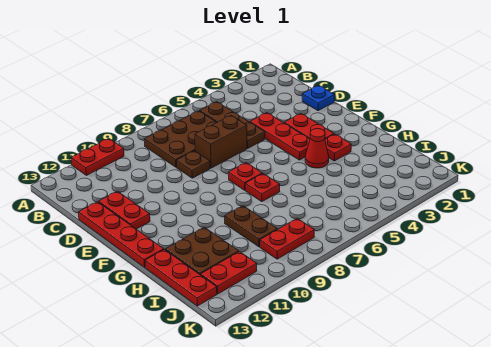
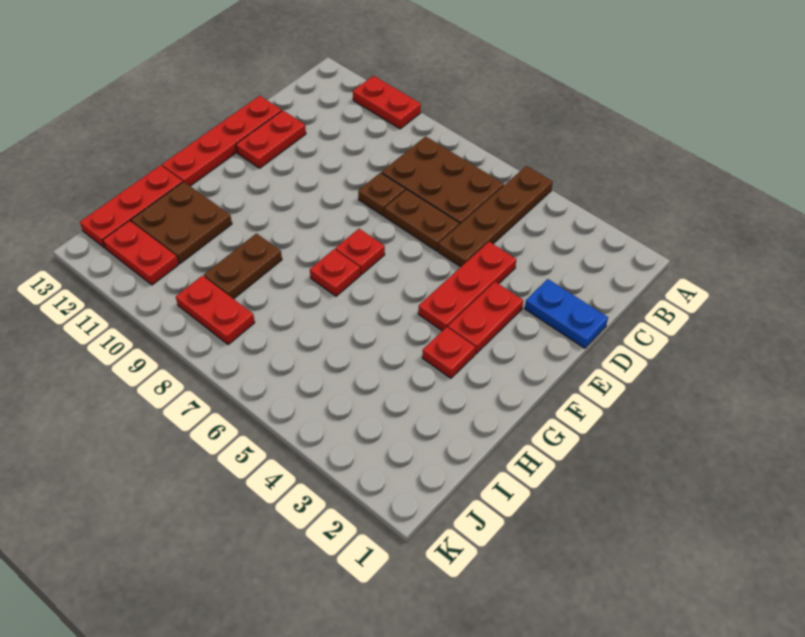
brown plate B5:D5 level 1 -> brown plate A5:D5 level 1
blue plate D1 level 1 -> blue plate D1:D2 level 1
brown brick D6:D7 level 1 -> brown plate D6:D7 level 1
red cone G4 level 1 -> none

